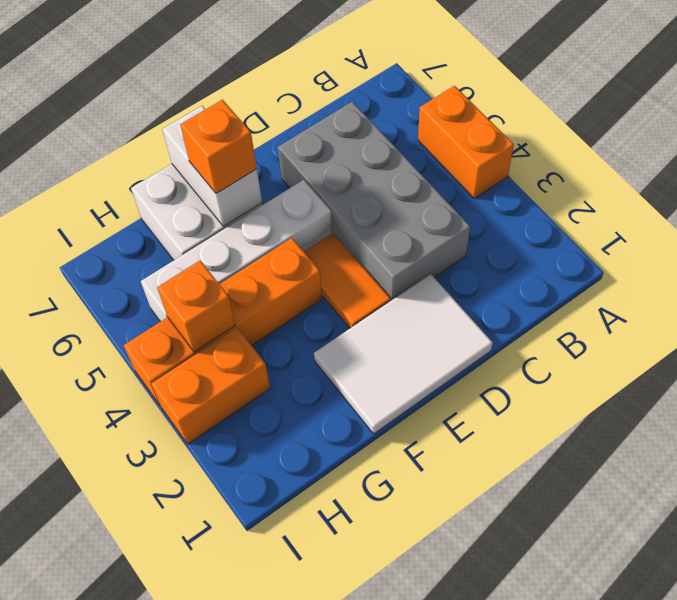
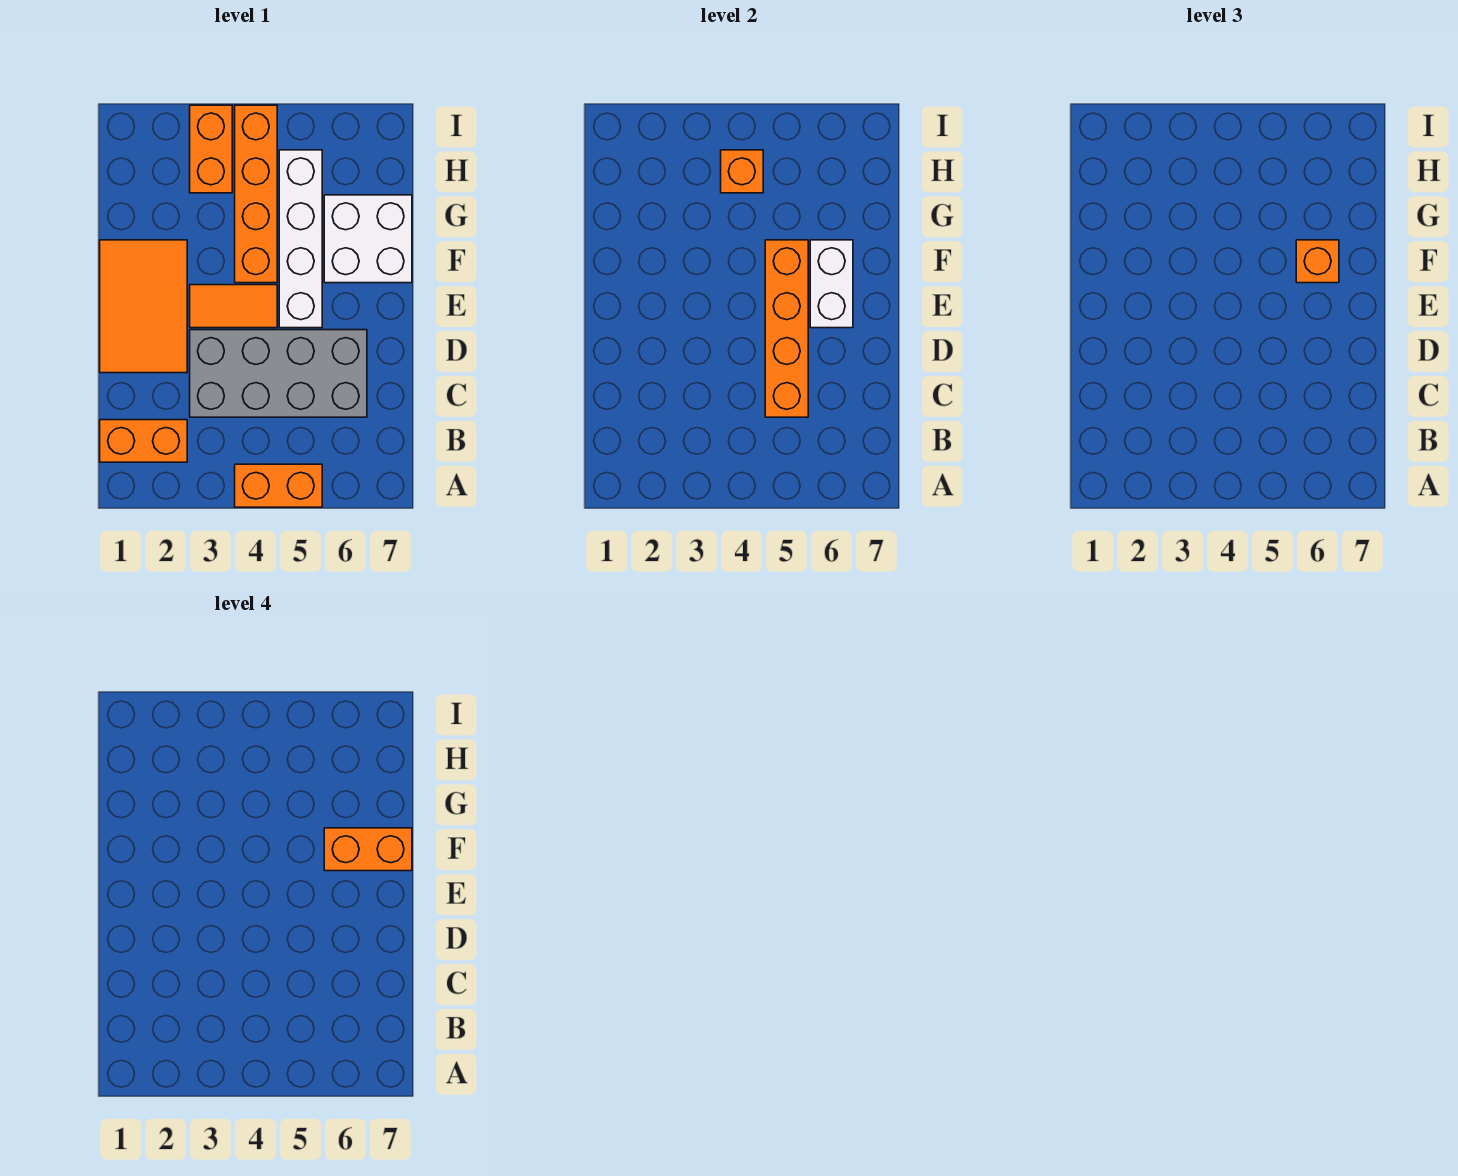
none -> orange brick B1:B2 level 1
none -> orange brick C5:F5 level 2
white tile D1:F2 level 1 -> orange tile D1:F2 level 1
white brick F6:F7 level 2 -> white brick E6:F6 level 2
none -> orange brick F6:F7 level 4

